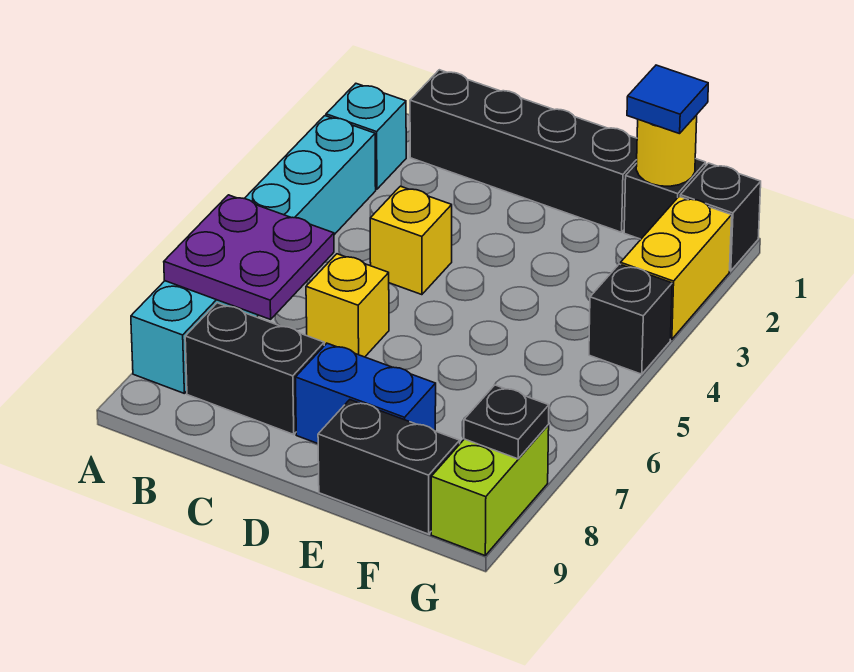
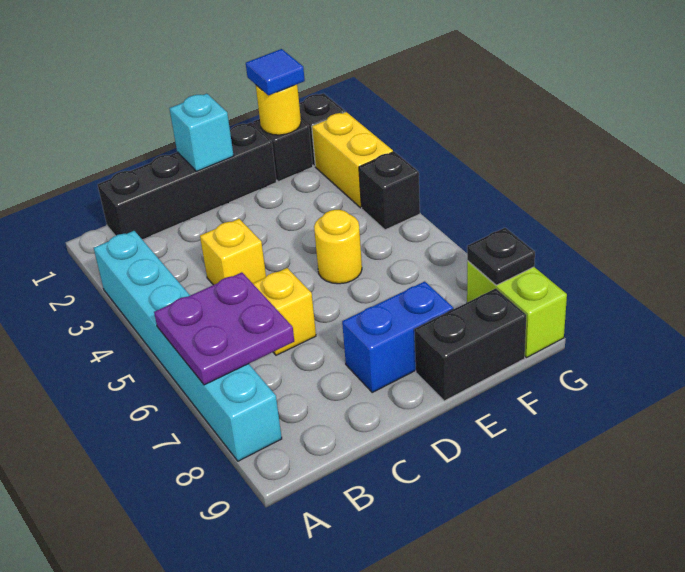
cyan brick A2 level 1 -> cyan brick D1 level 2
black brick B8:C8 level 1 -> none
none -> yellow round brick E5 level 1

